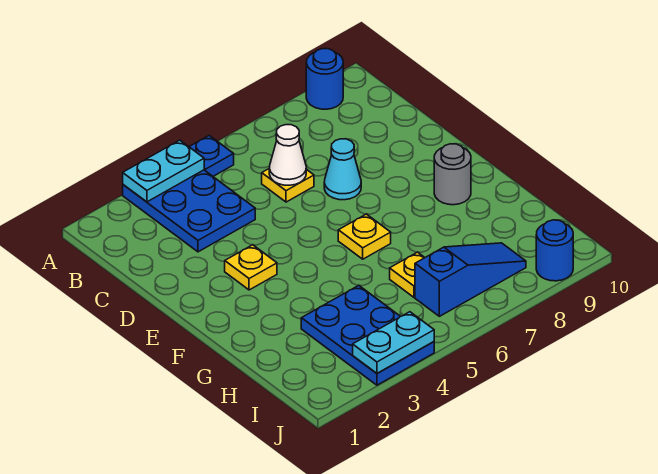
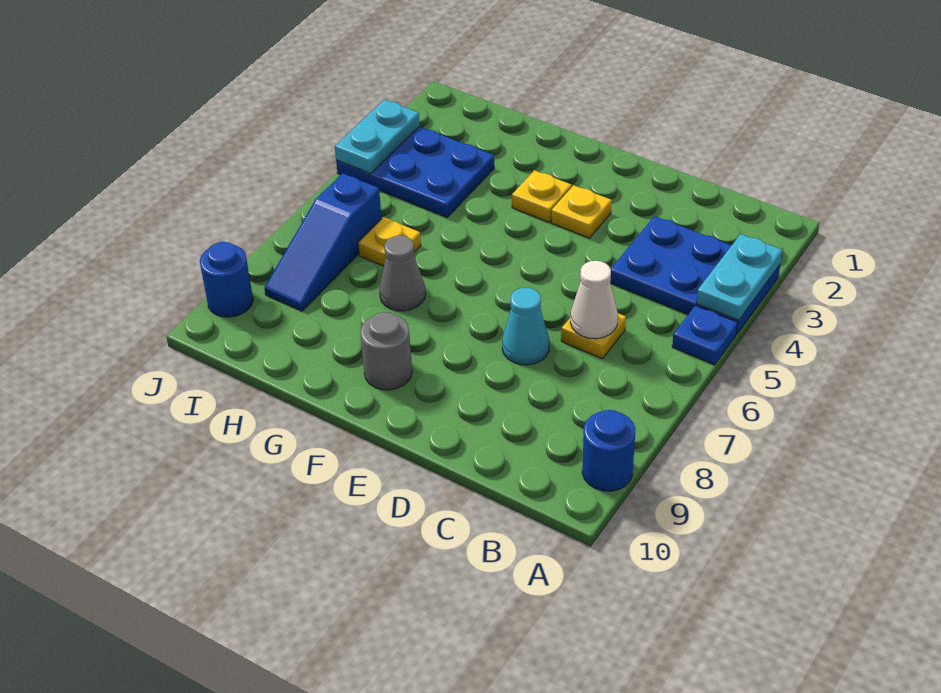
yellow plate F6 level 1 -> yellow plate F3 level 1
none -> grey cone G7 level 1

